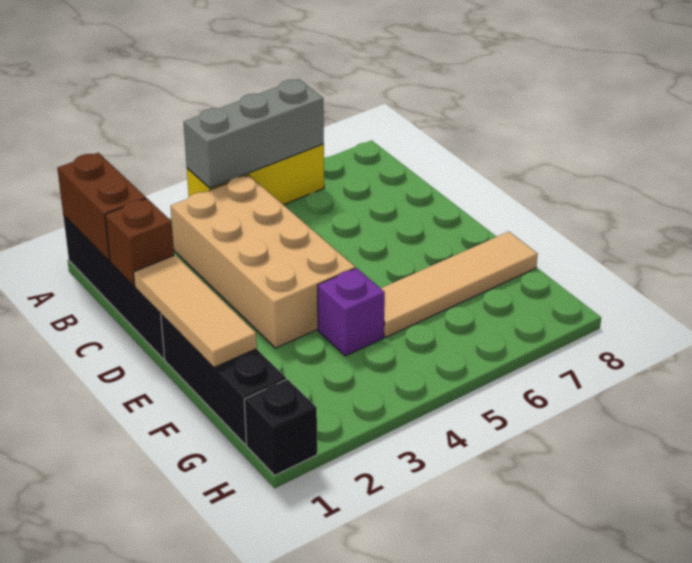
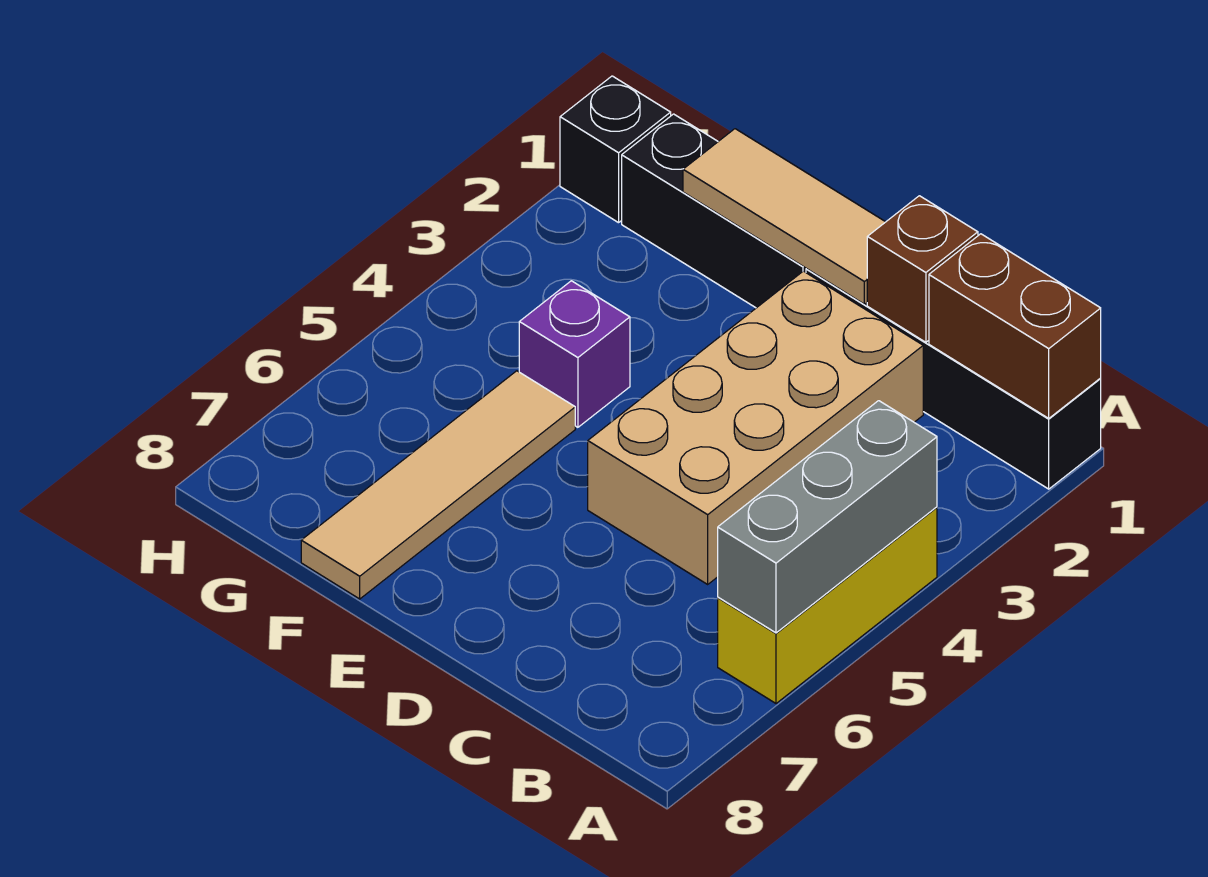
tan brick B3:E4 level 1 -> tan brick C2:D5 level 1

